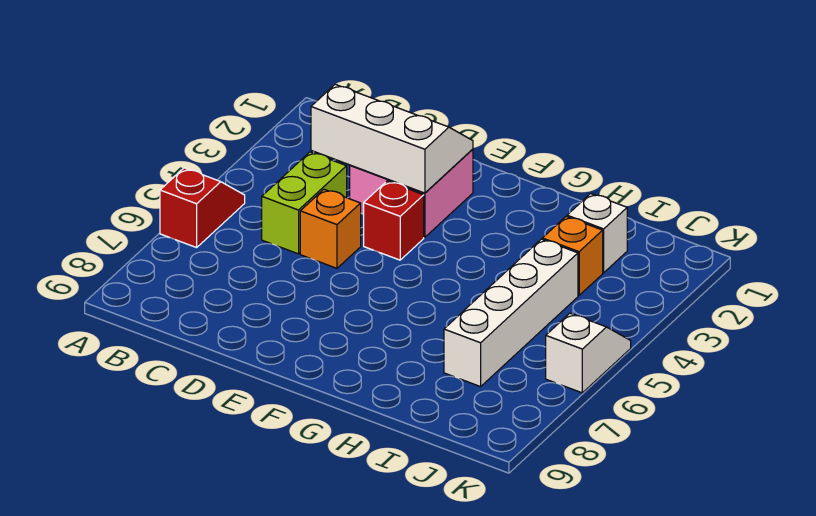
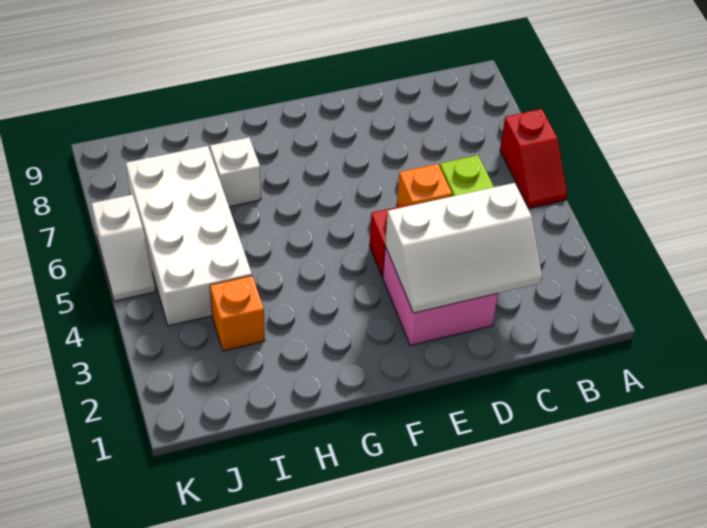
white brick I2 level 1 -> white brick H7 level 1
white brick I4:I7 level 1 -> white brick I4:J7 level 1

